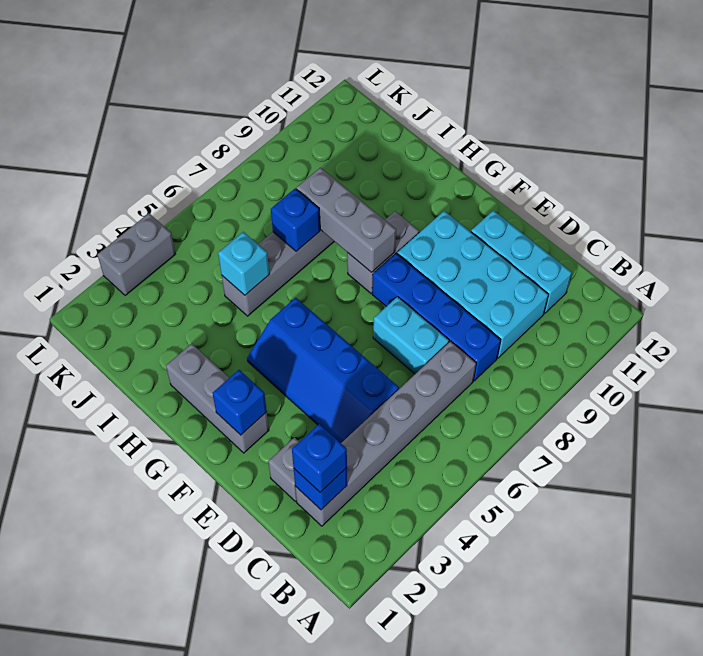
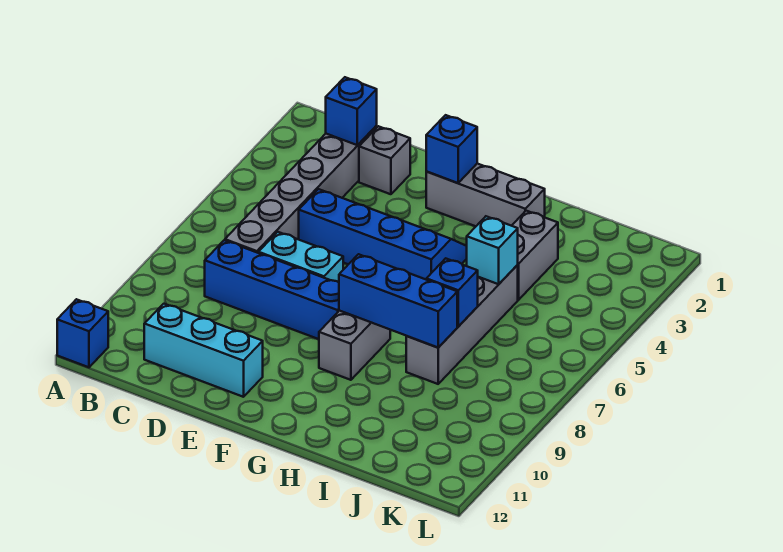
blue brick C2 level 3 -> blue brick A12 level 1
cyan brick C9:F10 level 1 -> none
grey brick G8:I8 level 2 -> blue brick G8:I8 level 2
grey brick L3:L4 level 1 -> grey brick I3:I4 level 1

